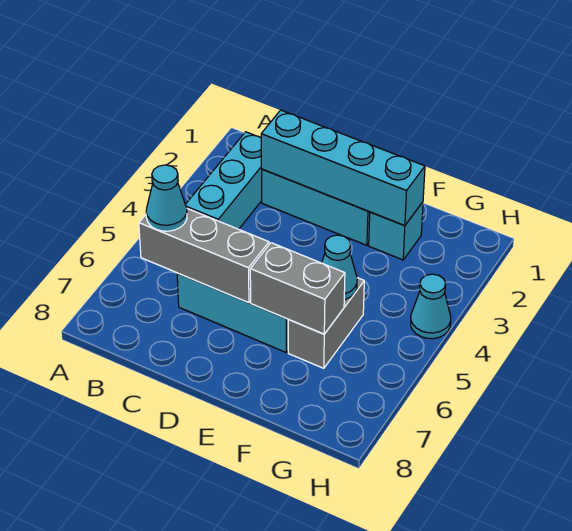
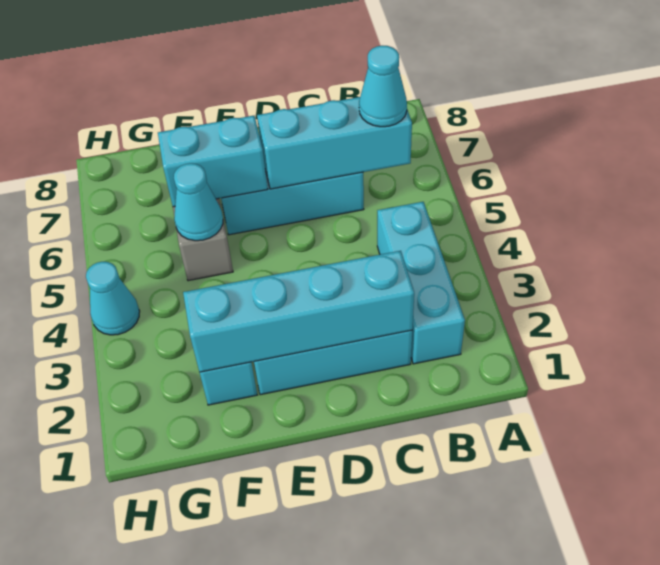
grey brick B6:D6 level 2 -> cyan brick B6:D6 level 2
grey brick E6:F6 level 2 -> cyan brick E6:F6 level 2

